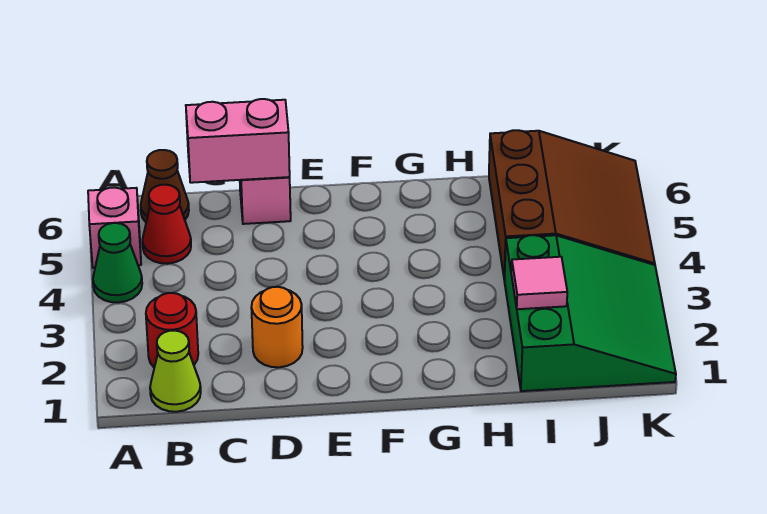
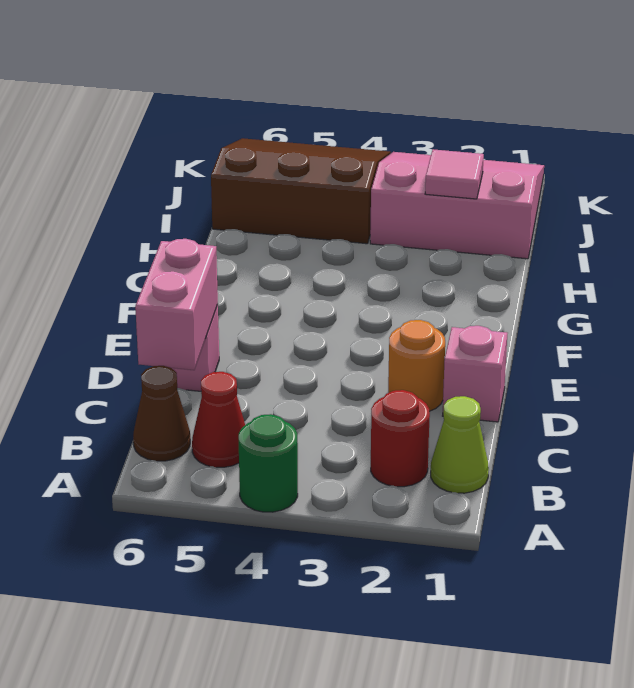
green cone A4 level 1 -> green round brick A4 level 1
pink brick A5 level 1 -> pink brick D1 level 1
green slope I1:K3 level 1 top I -> pink slope I1:K3 level 1 top I

